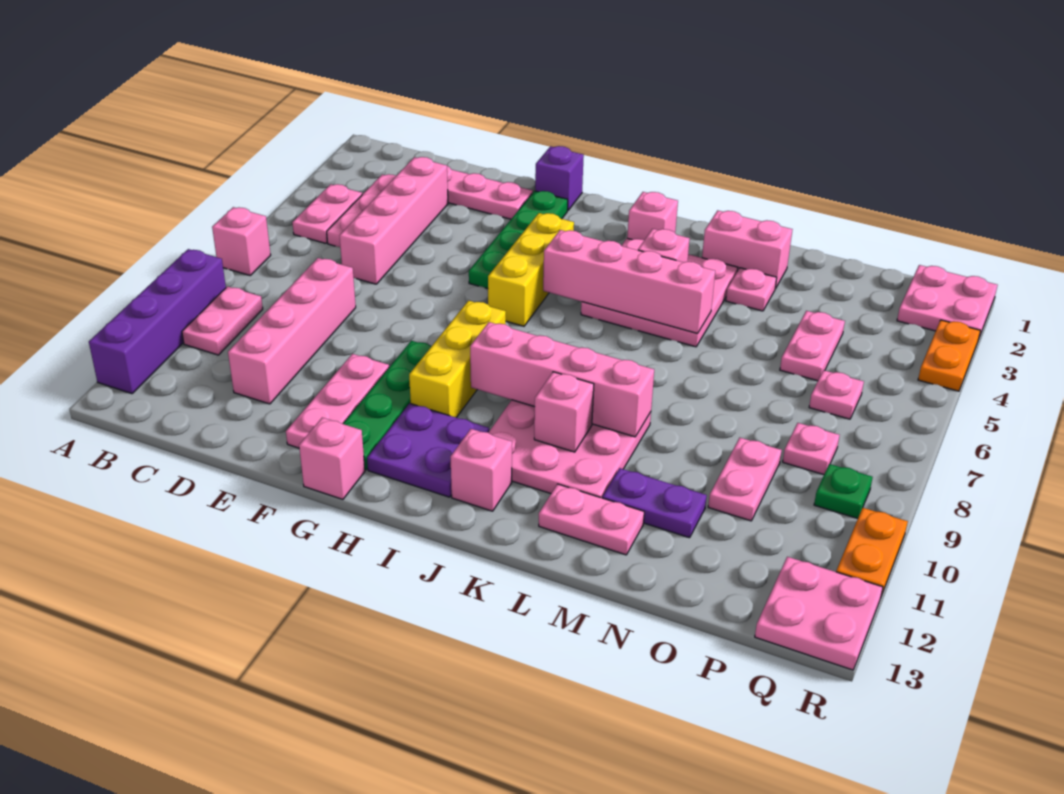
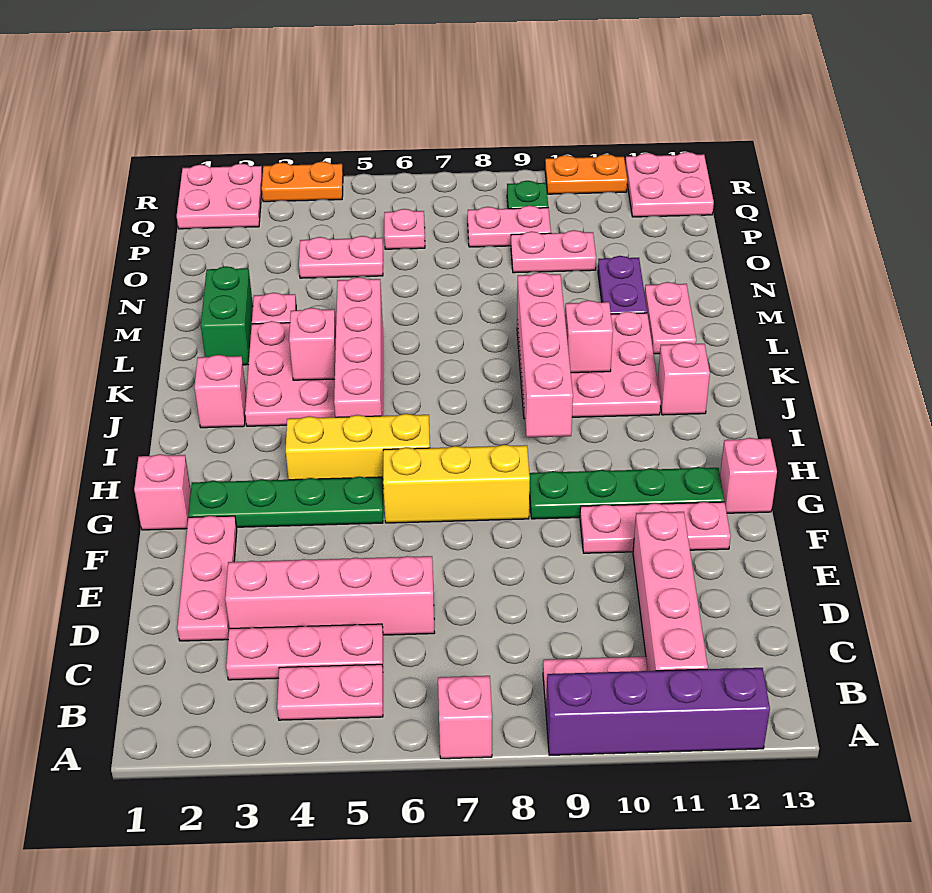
pink brick D8:D11 level 1 -> pink brick B11:E11 level 1
purple brick G1 level 1 -> pink brick G1 level 1
yellow brick H8:H10 level 1 -> yellow brick G6:G8 level 1
purple plate H11:I12 level 1 -> none
pink brick L2:M2 level 1 -> green brick L2:M2 level 1
pink plate P8 level 1 -> pink plate P8:P9 level 1

